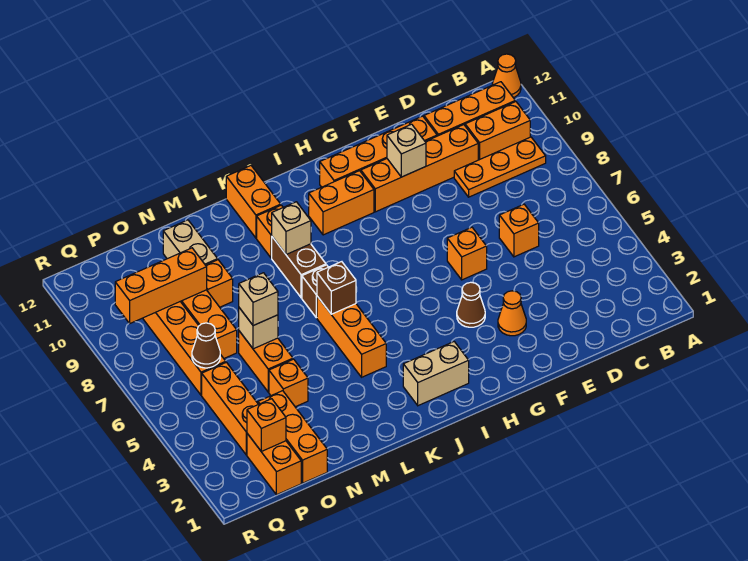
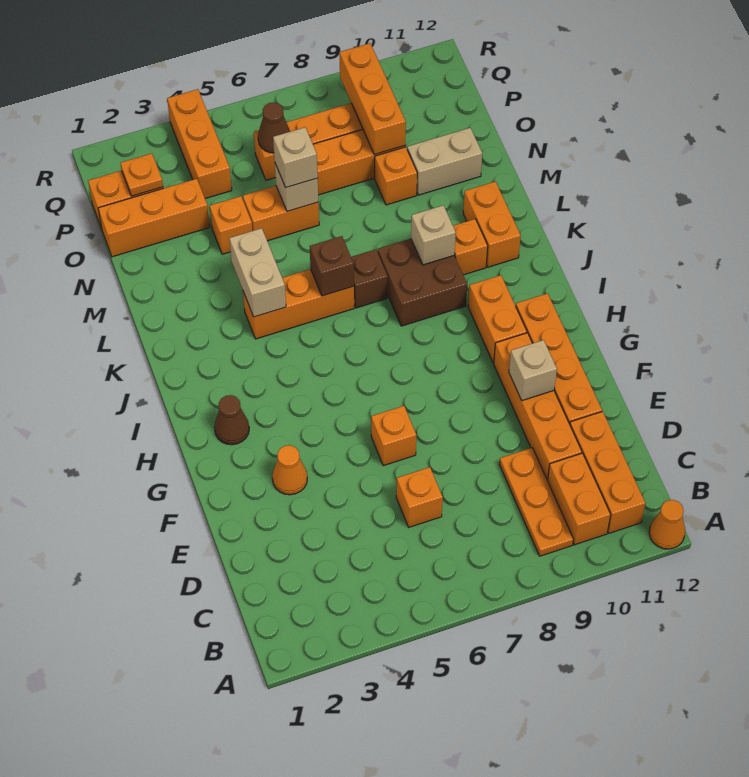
brown cone G4 level 1 -> brown cone H2 level 1
tan brick I2:J2 level 1 -> tan brick K4:L4 level 2
brown brick K8:K9 level 1 -> brown brick J8:K9 level 1
orange brick K11:K12 level 1 -> orange brick K11:L11 level 1
orange brick P2 level 2 -> orange plate P2 level 2
orange brick P3:P5 level 1 -> orange brick P4:R4 level 1

